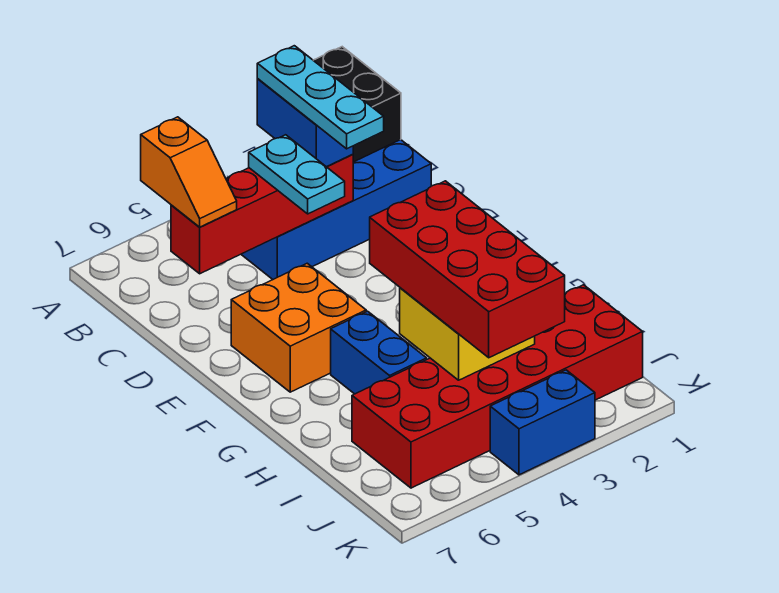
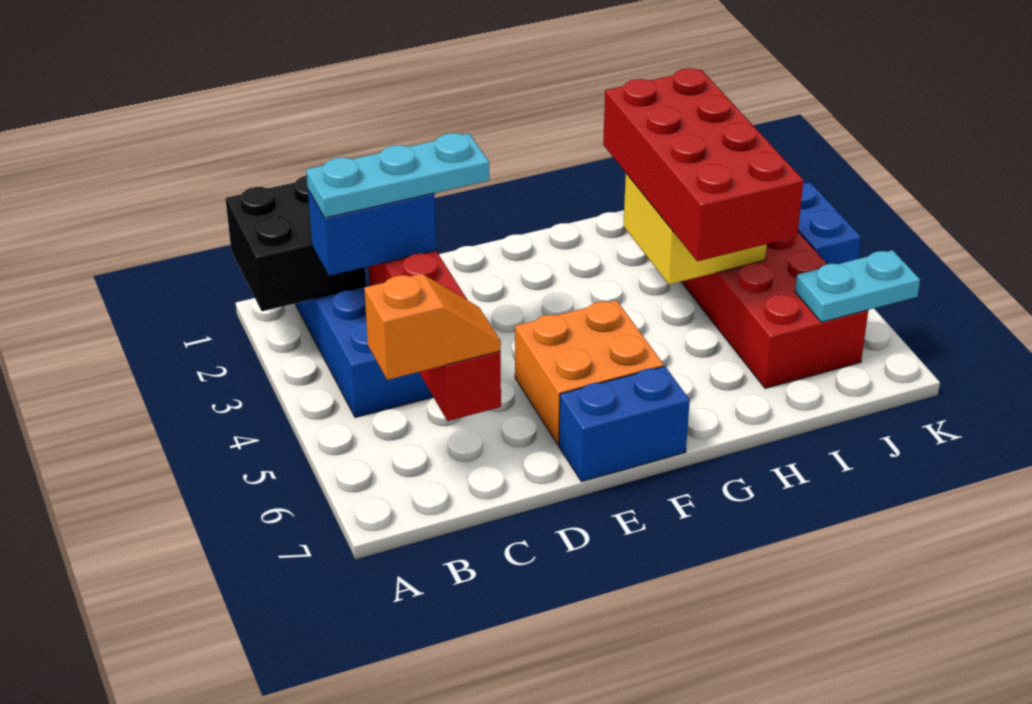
cyan plate C4:D4 level 3 -> cyan plate J6:K6 level 2
red brick G3:J4 level 3 -> red brick H2:I5 level 3
blue brick G5:H5 level 1 -> blue brick E7:F7 level 1

